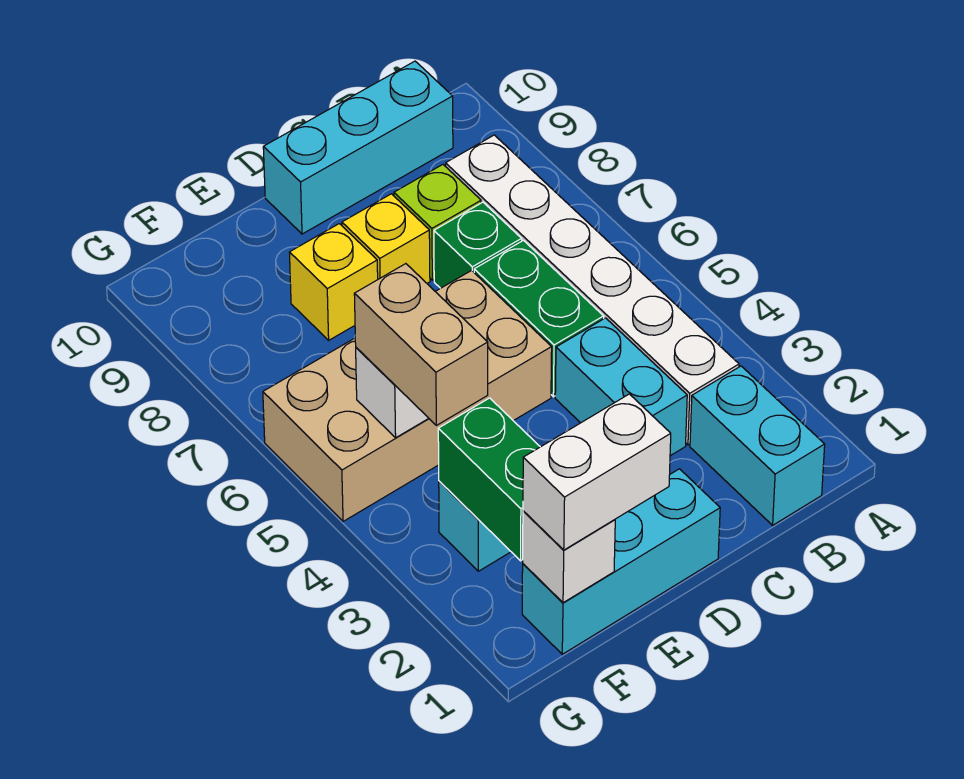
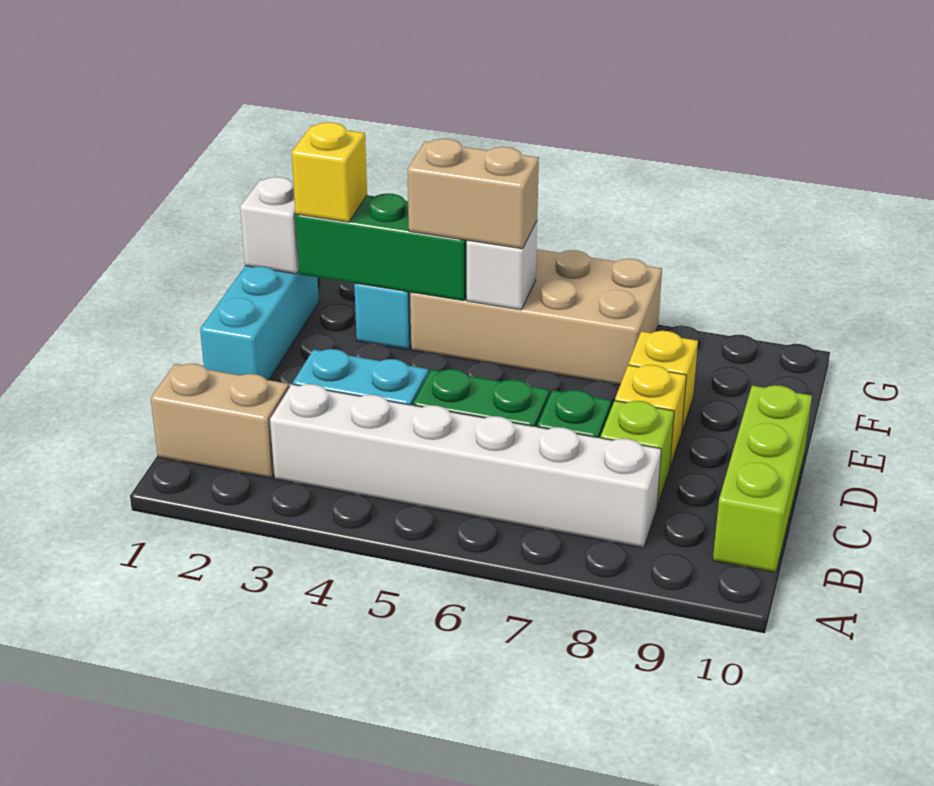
cyan brick B1:B2 level 1 -> tan brick B1:B2 level 1
cyan brick B10:D10 level 1 -> lime brick B10:D10 level 1
tan brick D5:G6 level 1 -> tan brick F4:G7 level 1
white brick E1:F1 level 3 -> none
green brick F2:F3 level 2 -> green brick F2:F4 level 2
none -> yellow brick F2 level 3

